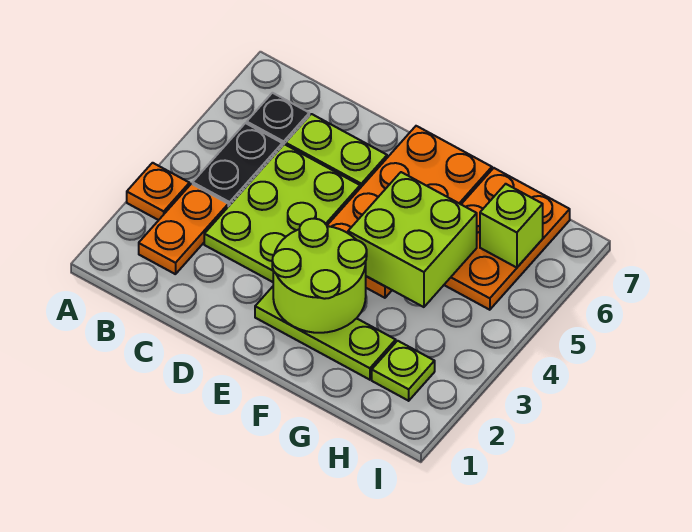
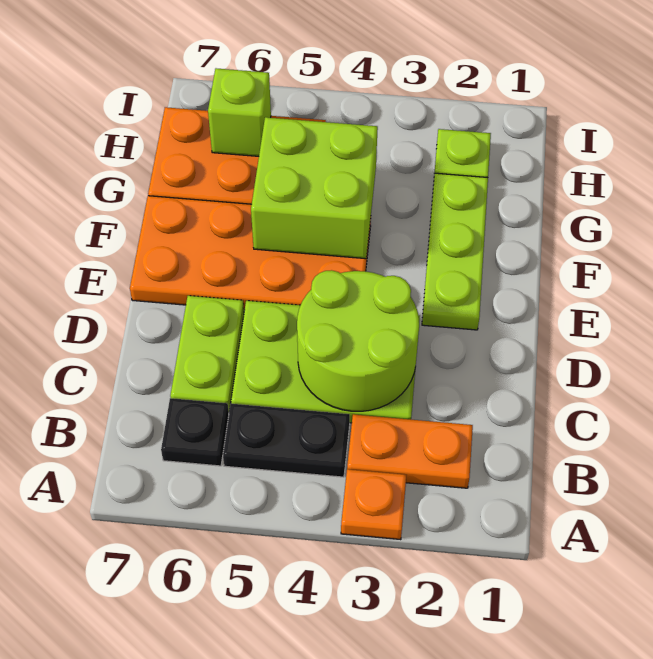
lime round brick E2:F3 level 2 -> lime round brick C3:D4 level 2

